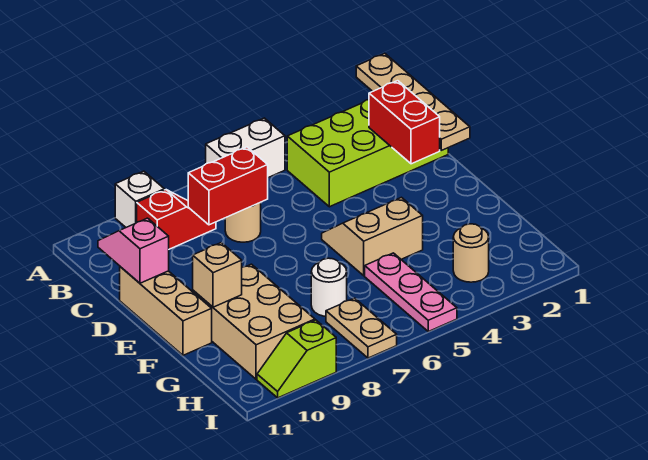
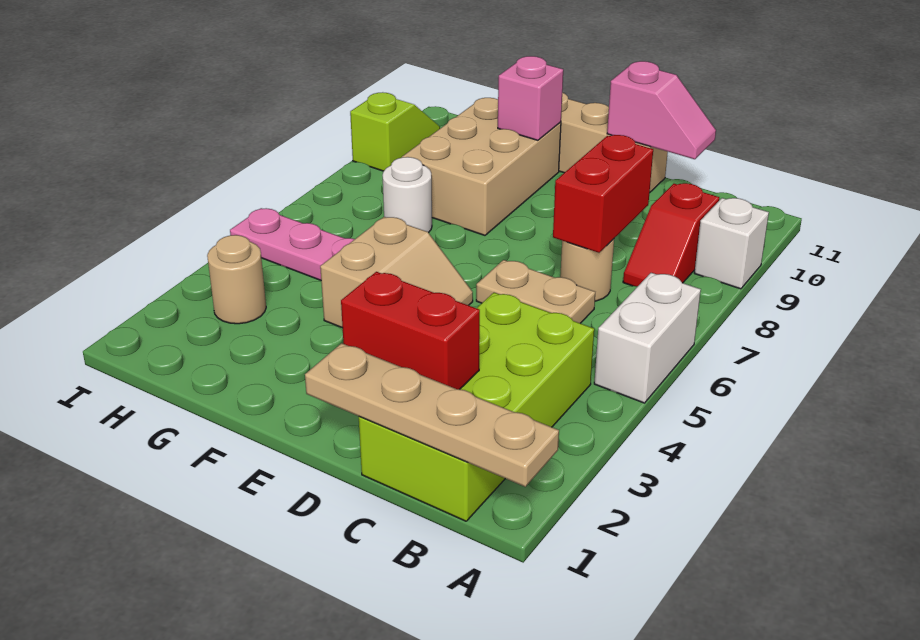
tan brick F9:H10 level 1 -> tan brick F8:G10 level 1
tan brick F10 level 2 -> pink brick F10 level 2
tan plate H7:I7 level 1 -> tan plate C6:D6 level 1

